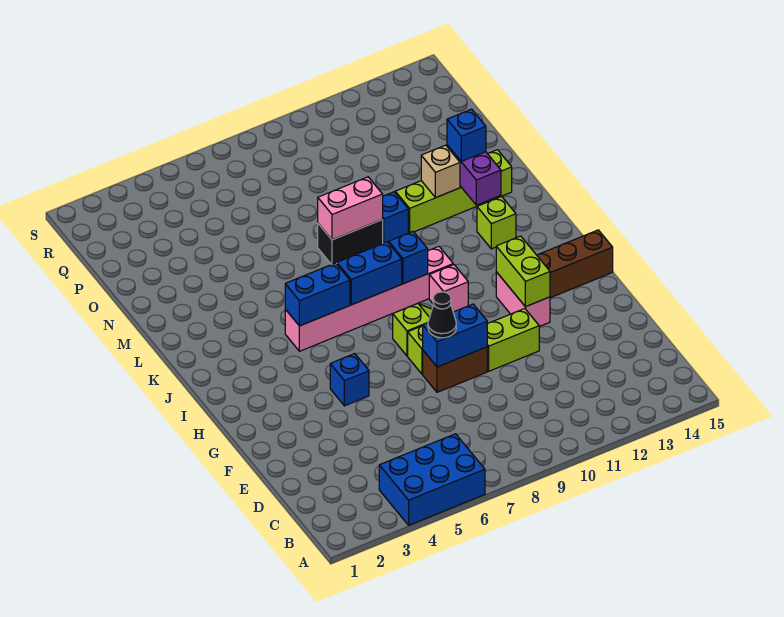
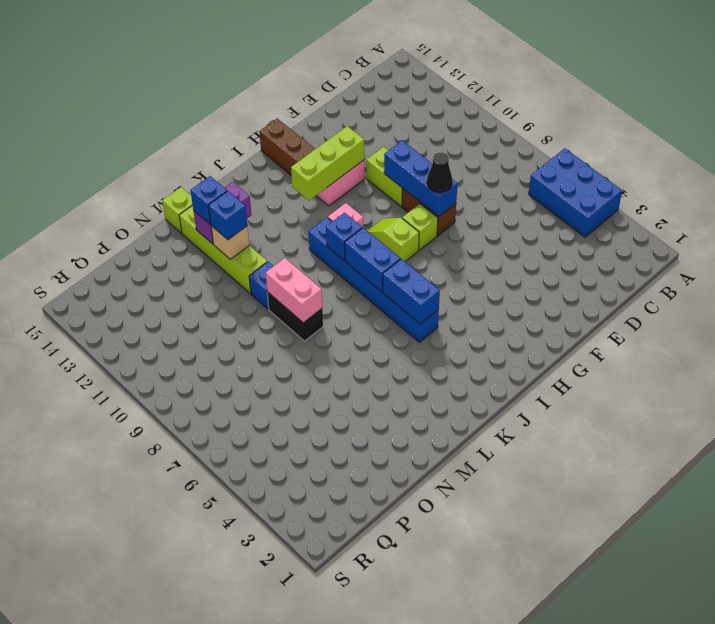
blue brick F8:F9 level 2 -> blue brick F8:F10 level 2
blue brick G5 level 1 -> blue brick M12 level 3
lime brick G12:H12 level 2 -> lime brick G12:I12 level 2
pink brick J5:J10 level 1 -> blue brick J5:J10 level 1
lime brick K13 level 1 -> lime brick M15 level 1

